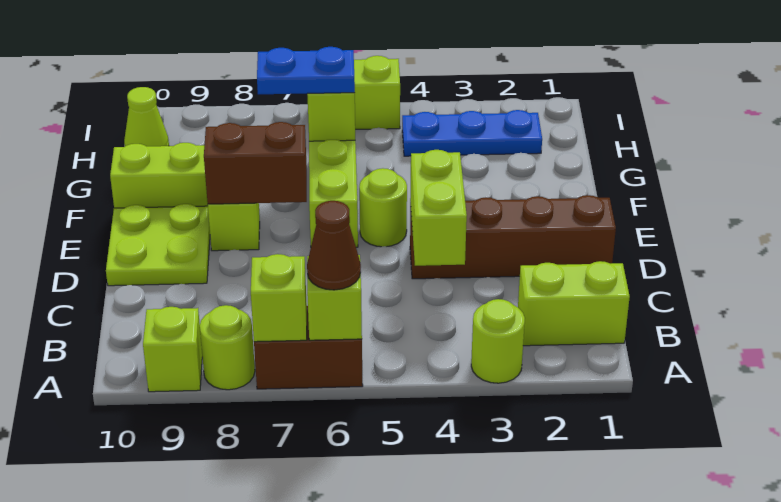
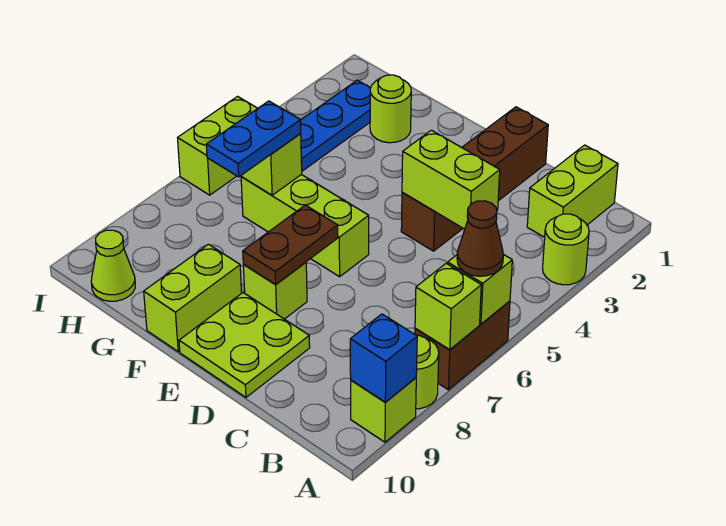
none -> blue brick A9 level 2
lime round brick E5 level 1 -> lime round brick G2 level 1
brown brick E7:E8 level 2 -> brown plate E7:E8 level 2

